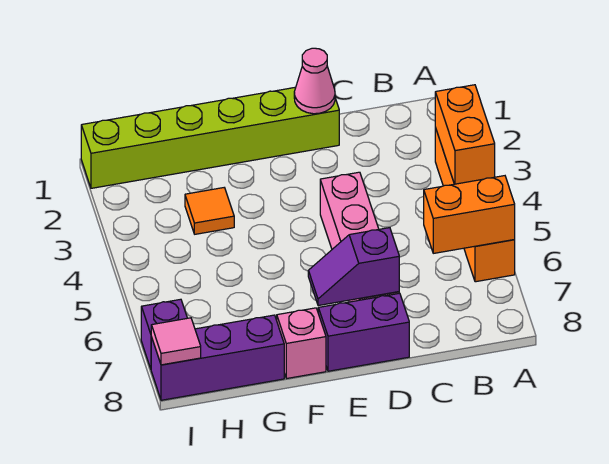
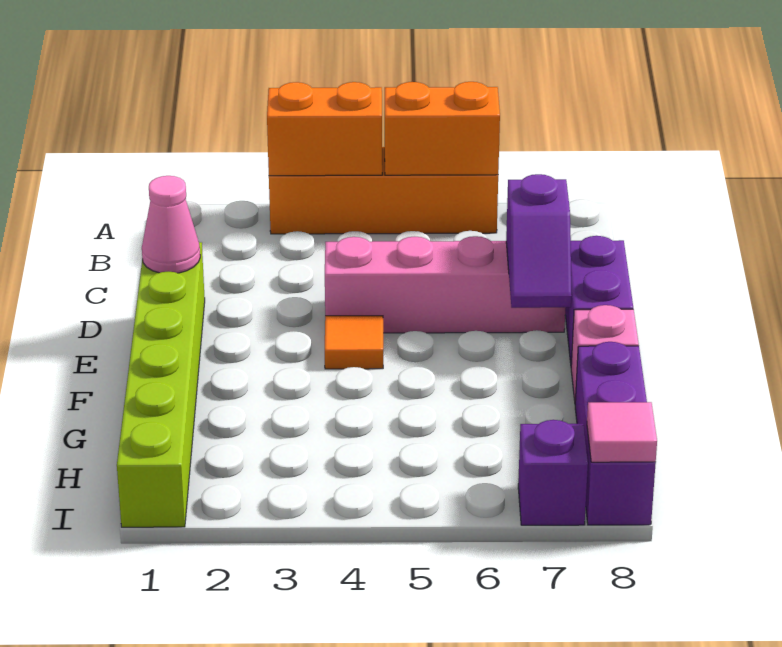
orange brick A6:B6 level 2 -> orange brick A5:A6 level 2
orange tile G3 level 1 -> orange tile E4 level 1

